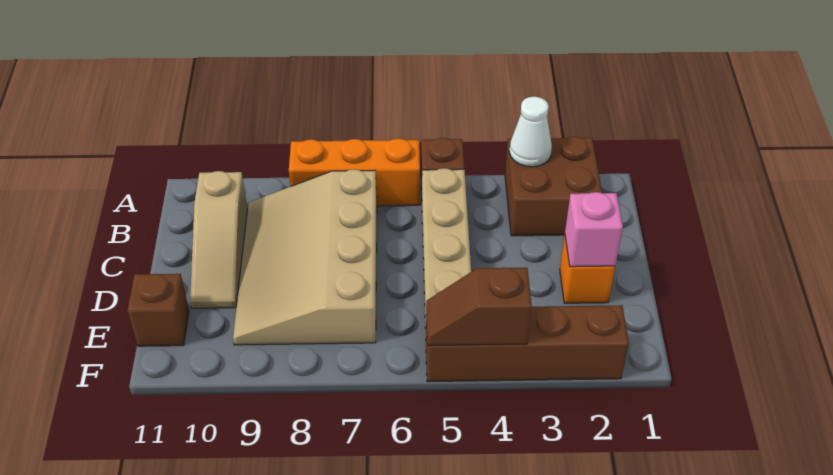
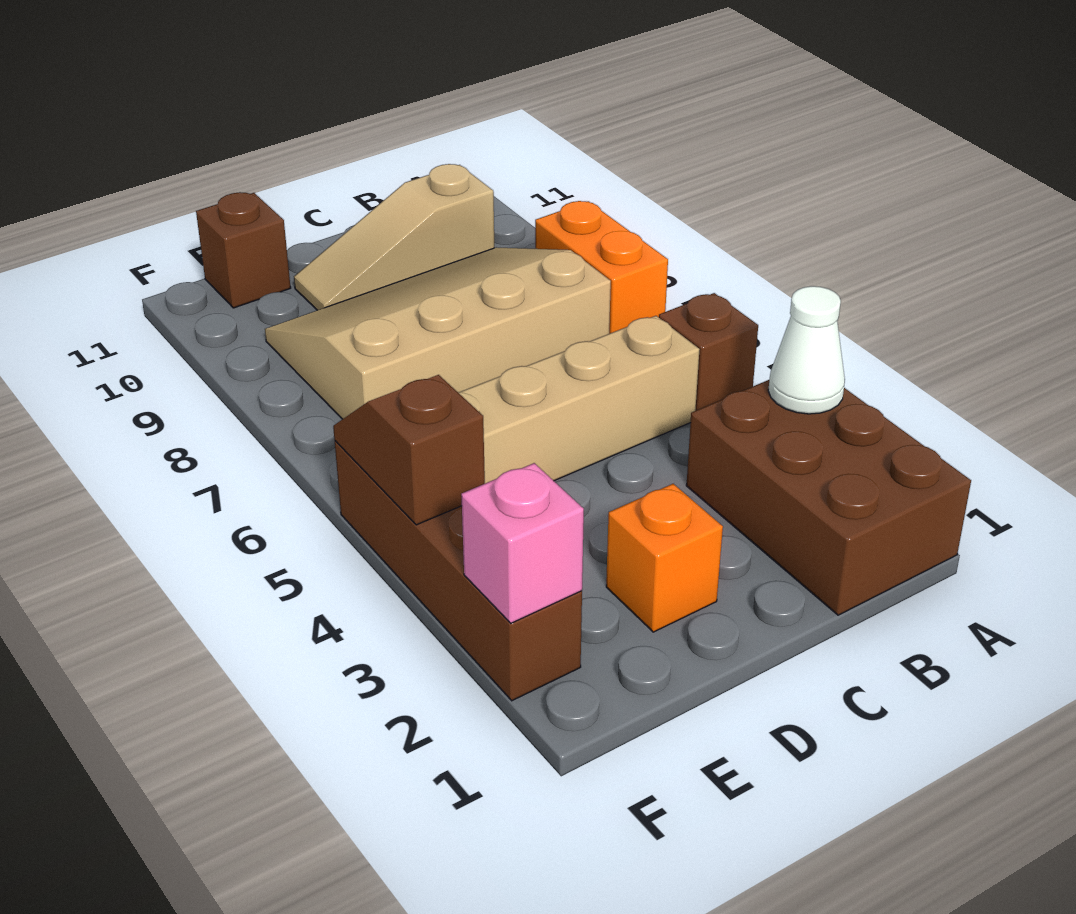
brown brick A2:B3 level 1 -> brown brick A1:B3 level 1
orange brick A6:A8 level 1 -> orange brick A7:A8 level 1
pink brick D2 level 2 -> pink brick F2 level 2

